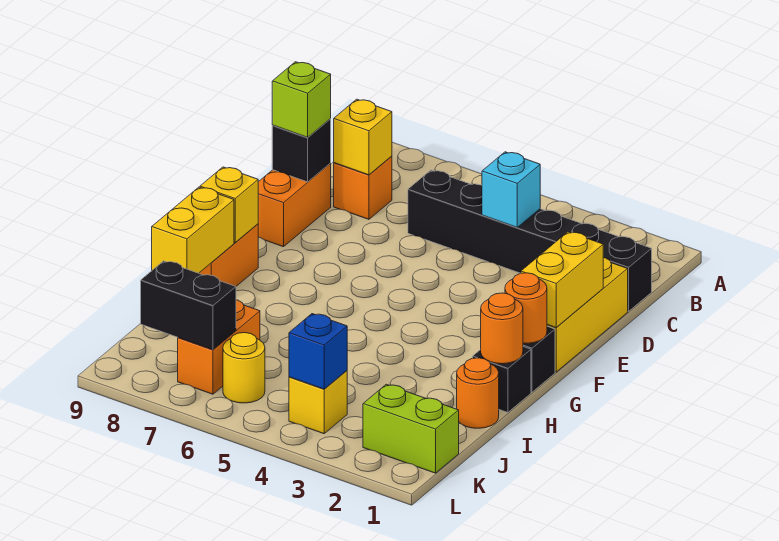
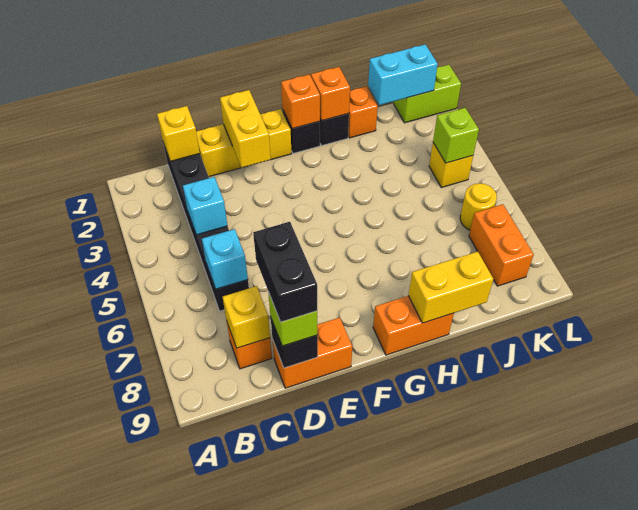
none -> cyan brick C6 level 2
yellow brick E1:F1 level 2 -> yellow brick E1:E2 level 2
orange round brick G1 level 2 -> orange brick G1 level 2
yellow brick G9 level 2 -> yellow brick C1 level 2
orange round brick H1 level 2 -> orange brick H1 level 2
orange round brick I1 level 1 -> orange brick I1 level 1
none -> cyan brick J1:K1 level 2
orange brick J7:K7 level 1 -> orange brick K7:K8 level 1
lime brick K1:K2 level 1 -> lime brick K1:L1 level 1
blue brick K4 level 2 -> lime brick K4 level 2
black brick K7:K8 level 2 -> black brick D8:D9 level 4

